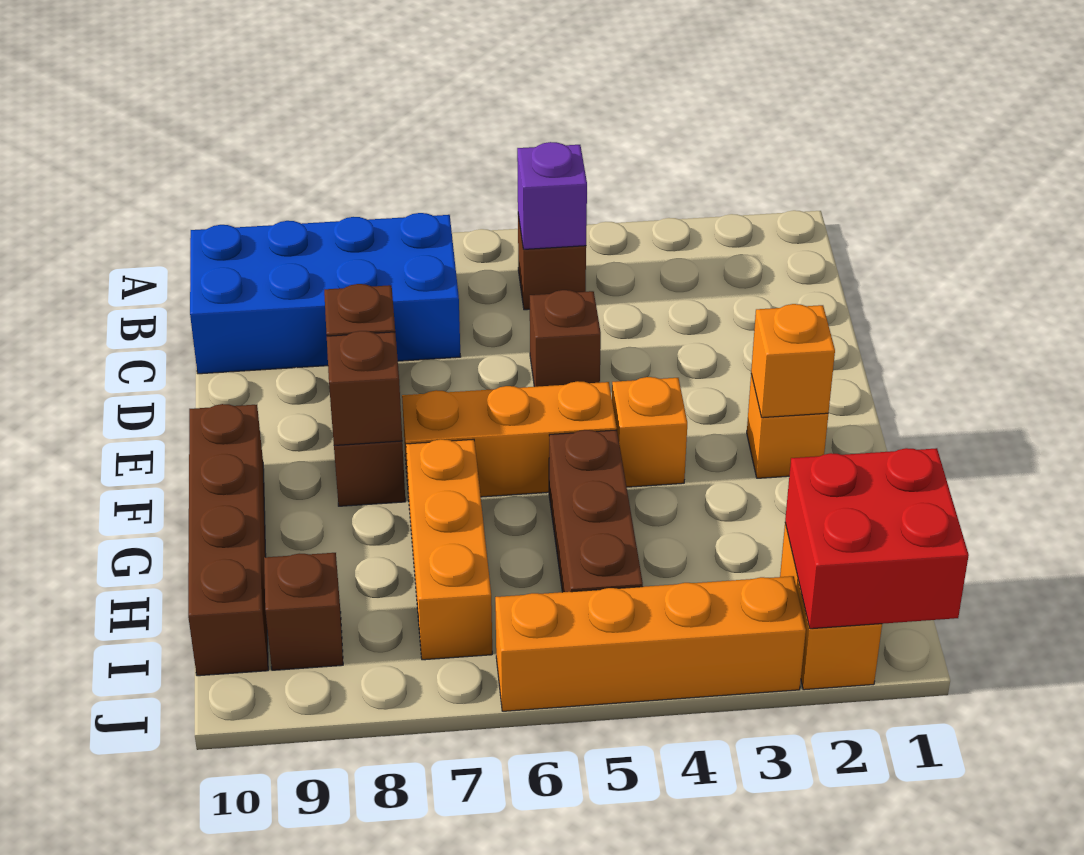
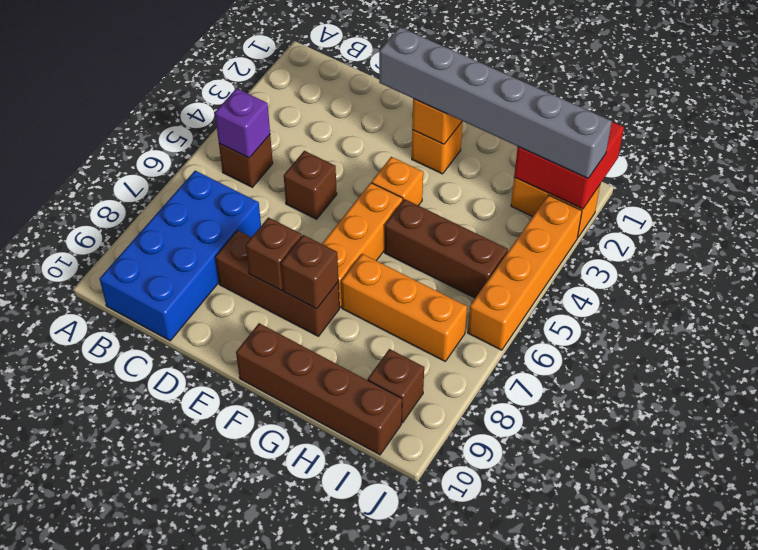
none -> grey brick E2:J2 level 3

